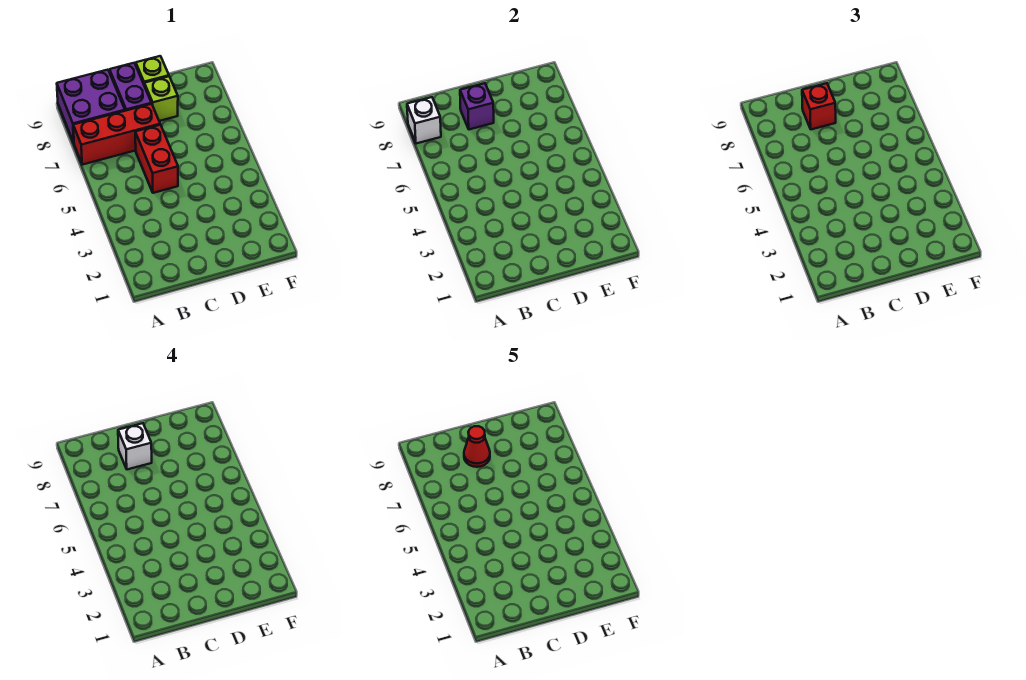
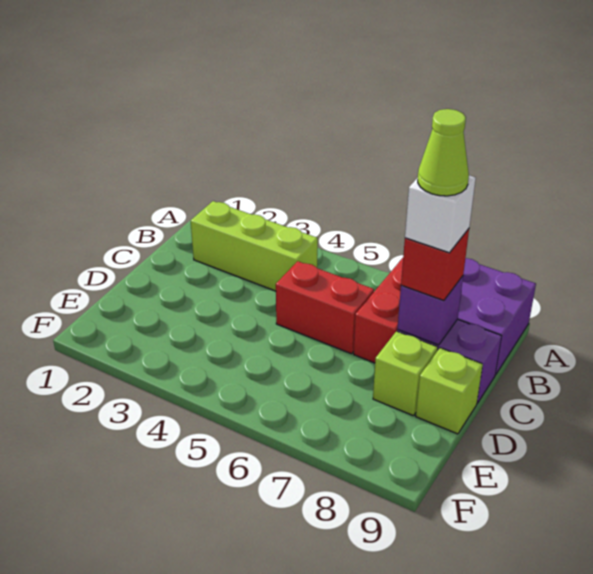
white brick A8 level 2 -> none
none -> lime brick B2:B4 level 1
red cone C8 level 5 -> lime cone C8 level 5

